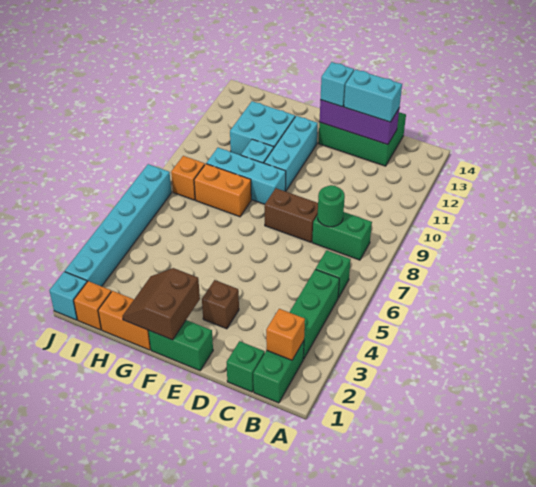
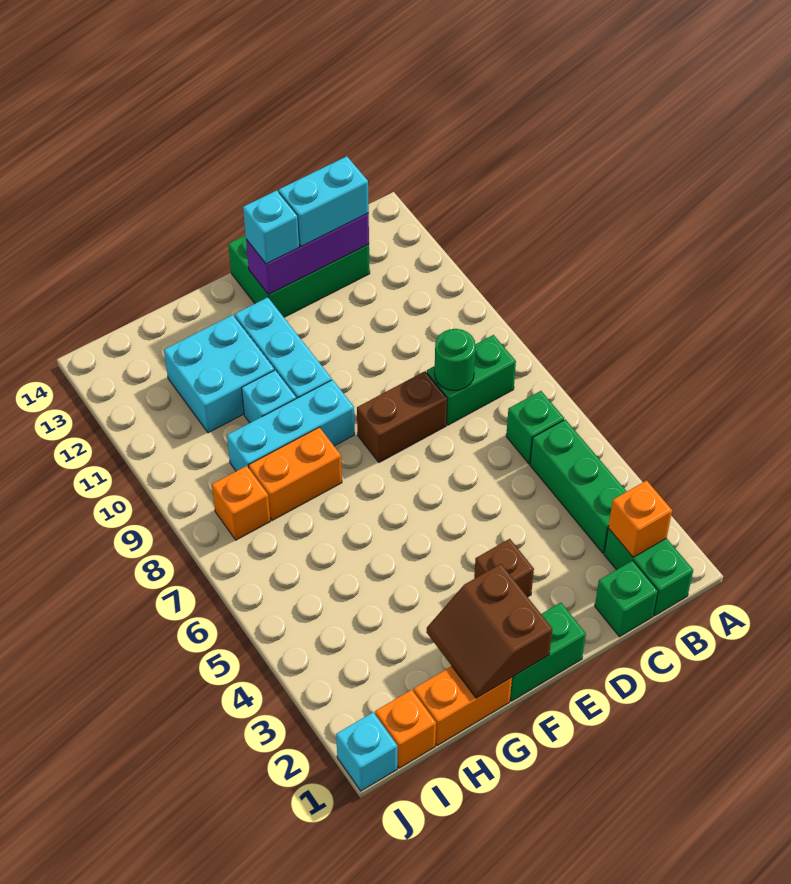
cyan brick J2:J7 level 1 -> none

